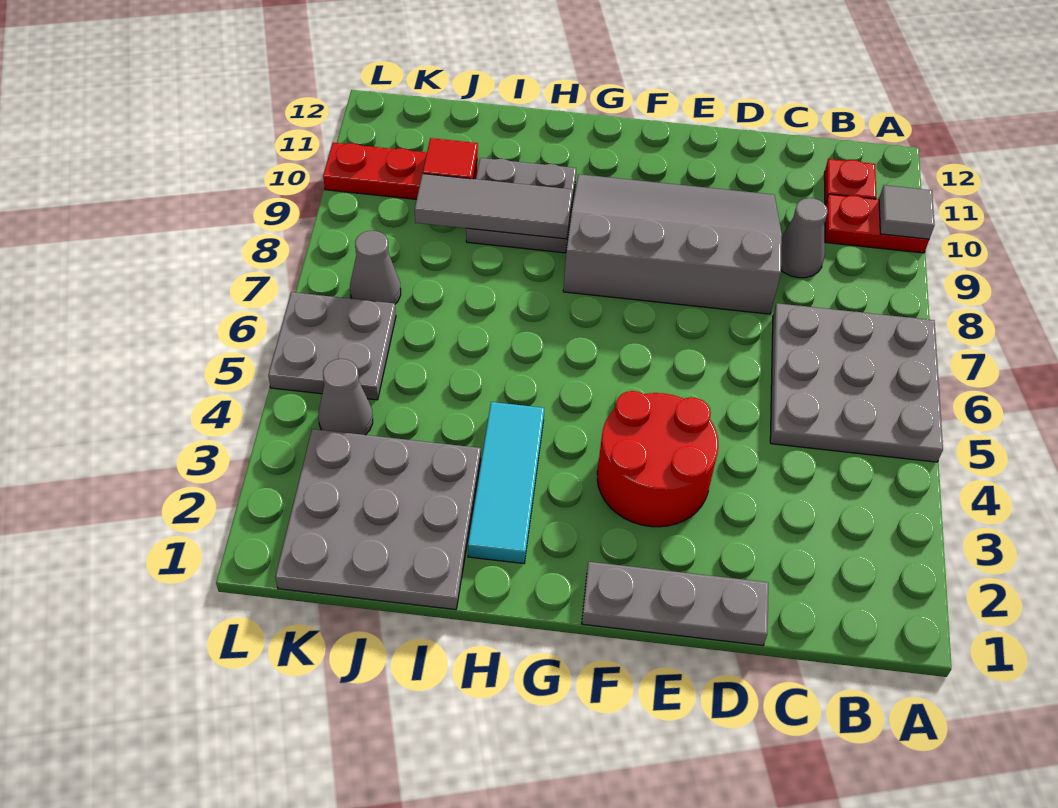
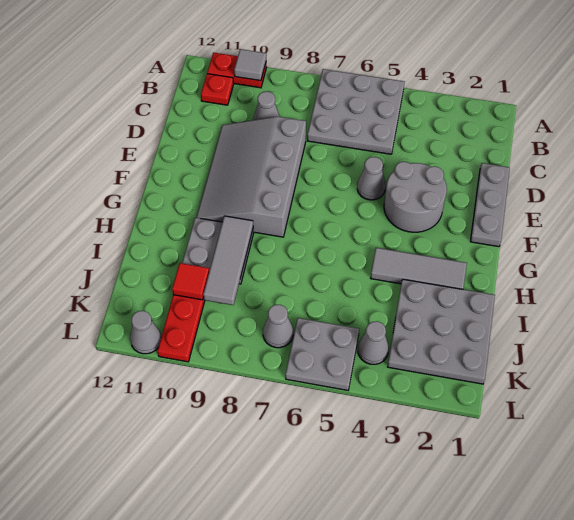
red plate A10:B10 level 1 -> red plate A10:A11 level 1
red round brick E3:F4 level 1 -> grey round brick E3:F4 level 1
none -> grey cone E5 level 1
cyan tile H2:H4 level 1 -> grey tile H2:H4 level 1
none -> grey cone L11 level 1

